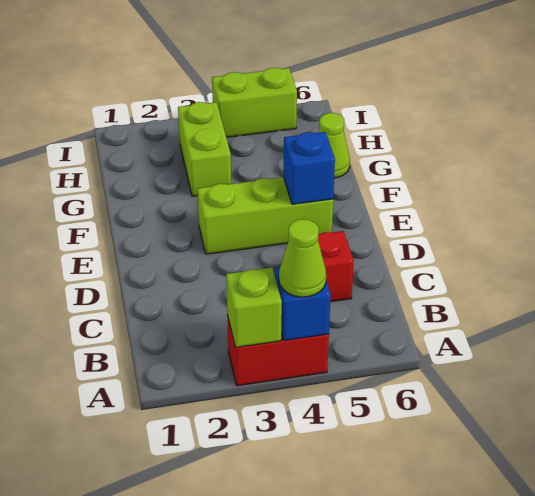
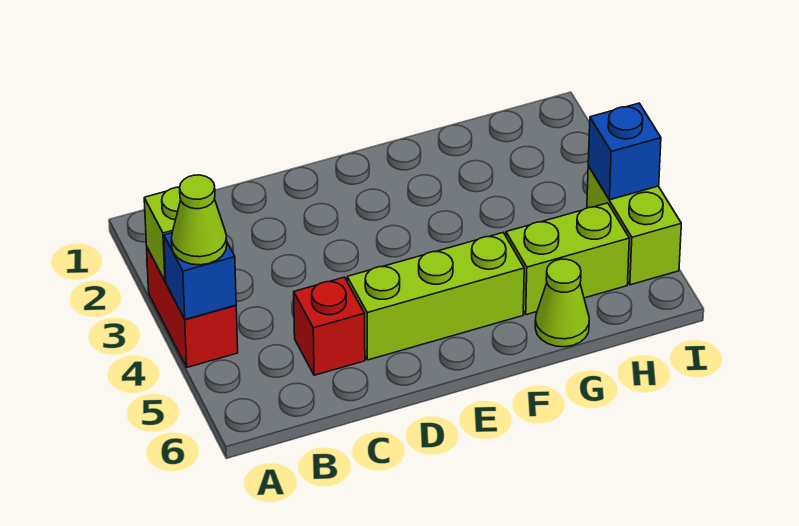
lime brick E3:E5 level 1 -> lime brick D5:F5 level 1
blue brick E5 level 2 -> blue brick I4 level 2
lime brick G3:H3 level 1 -> lime brick G5:H5 level 1

